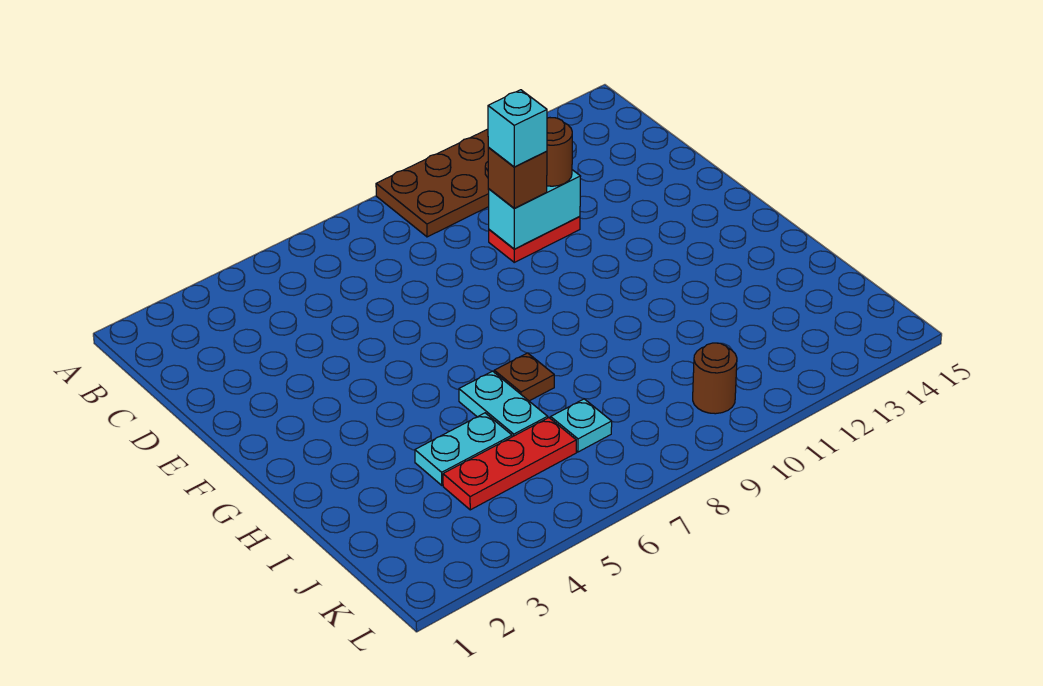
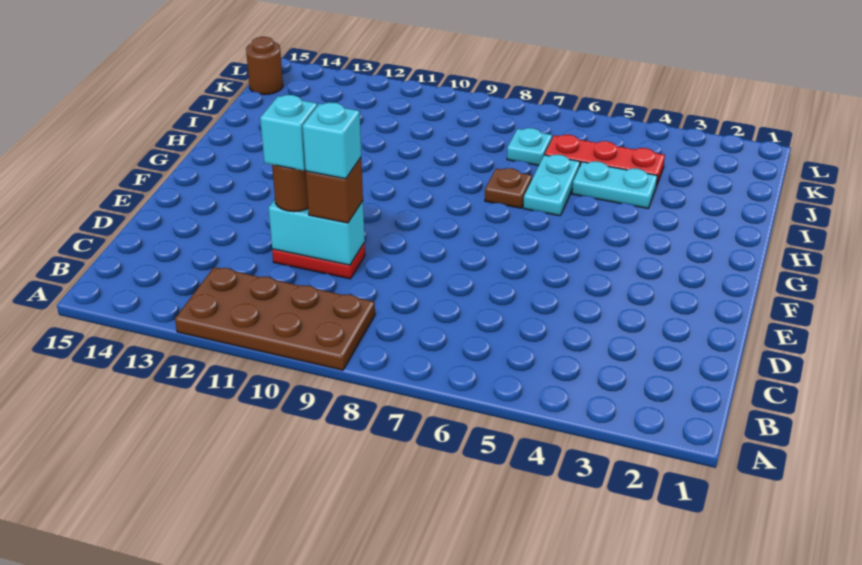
none -> cyan brick D11 level 4
brown round brick K10 level 1 -> brown round brick K15 level 1

